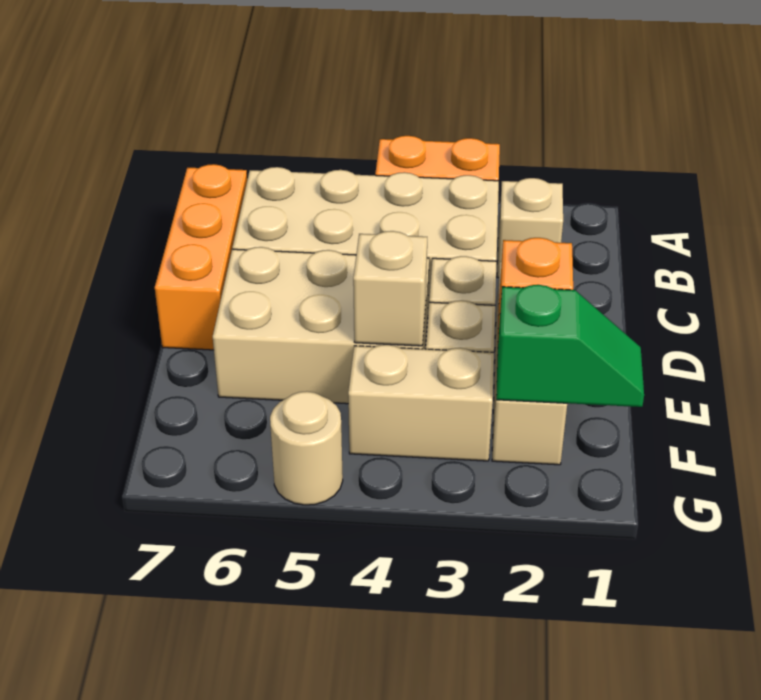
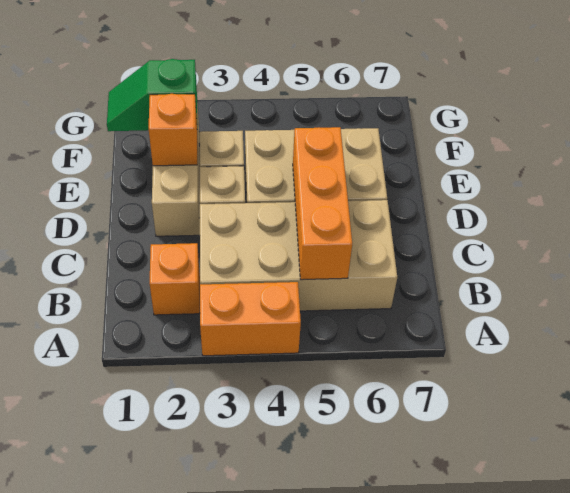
tan brick B2 level 1 -> orange brick B2 level 1
orange brick B7:D7 level 1 -> orange brick B5:D5 level 2
tan brick E4 level 2 -> none
tan brick F3:F4 level 1 -> none
tan round brick G5 level 1 -> none

